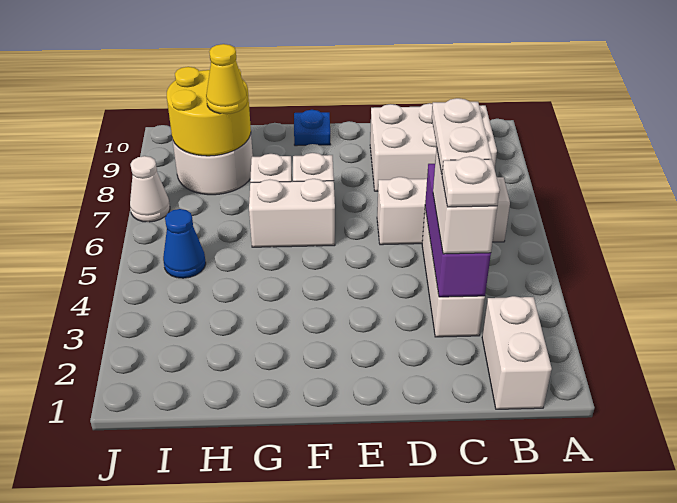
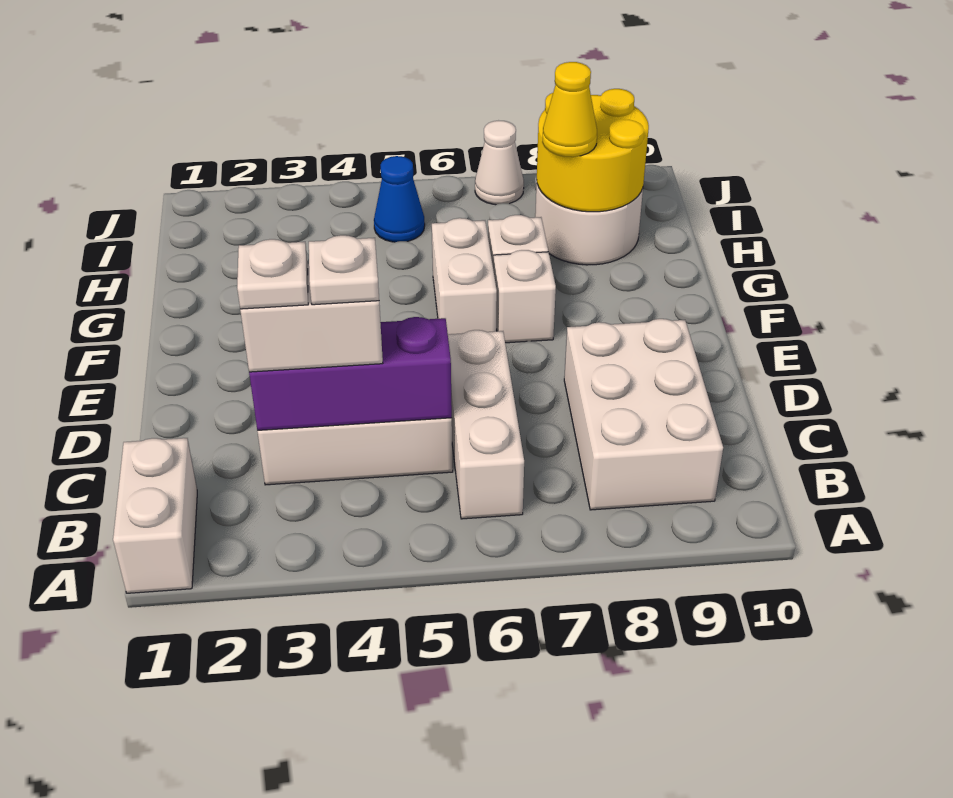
white brick B1:B2 level 1 -> white brick A1:B1 level 1
white plate C4:C5 level 4 -> white plate C4 level 4
blue plate F10 level 1 -> none

